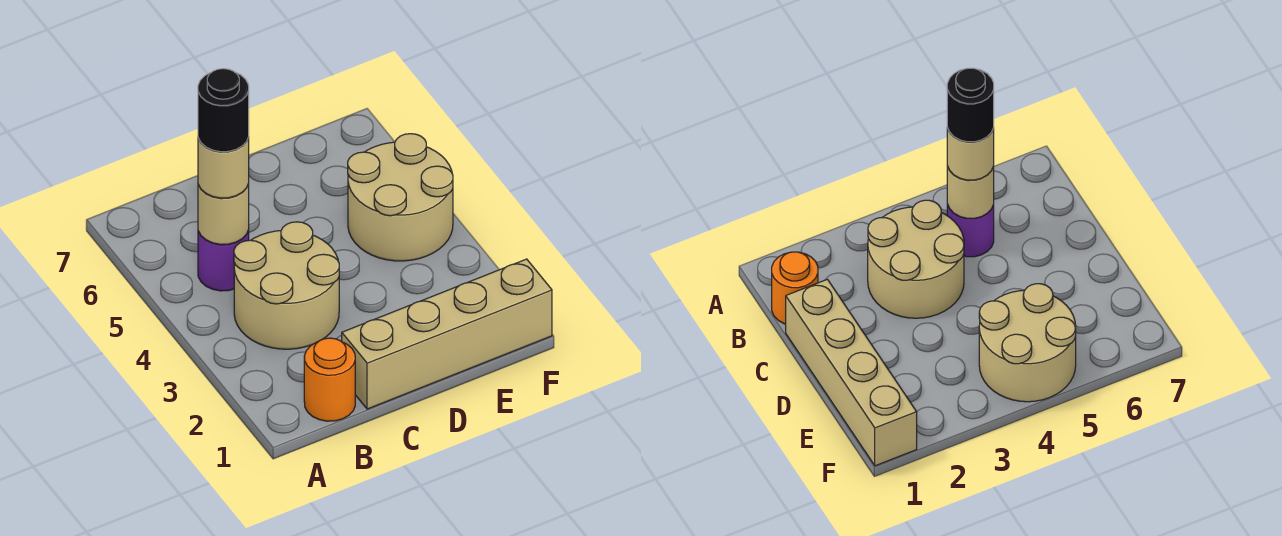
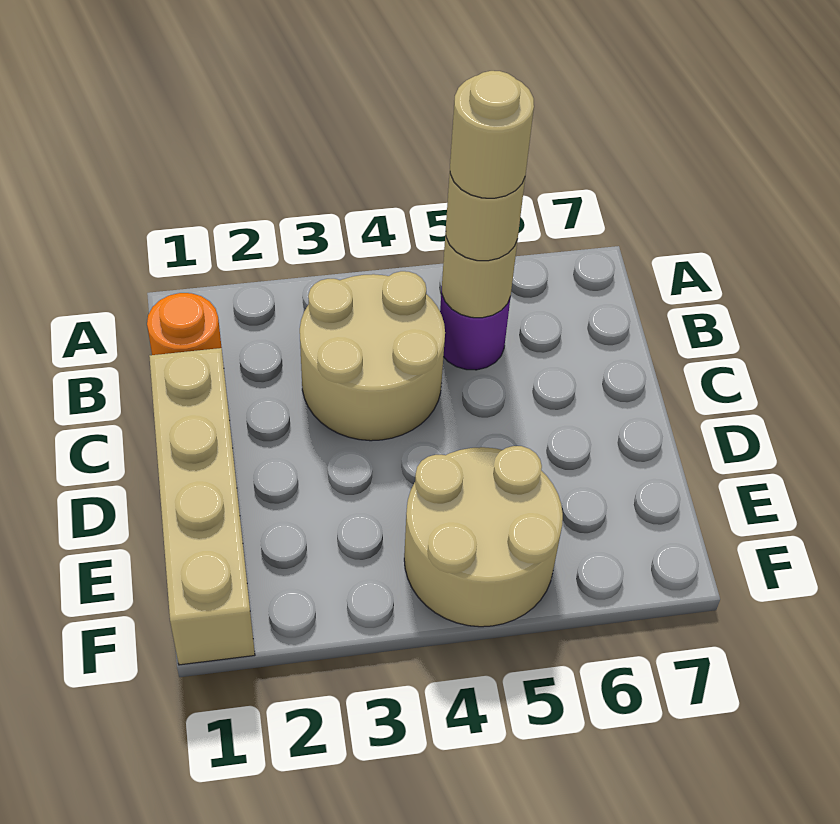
black round brick B5 level 4 -> tan round brick B5 level 4

